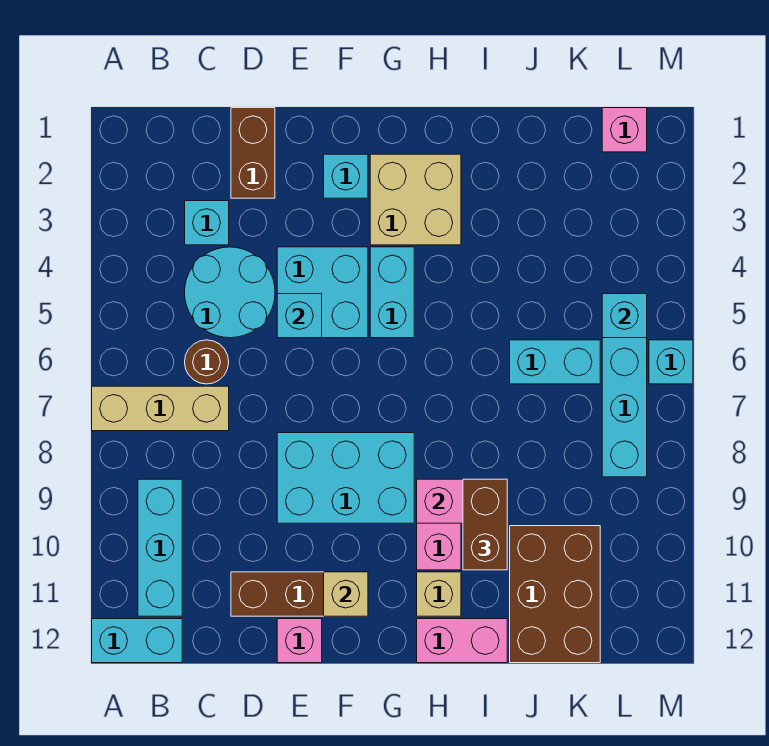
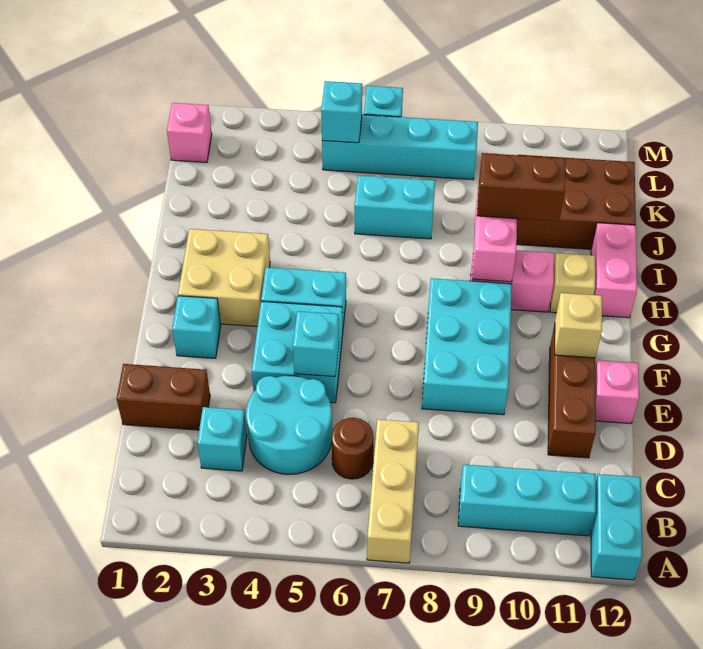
cyan brick J6:K6 level 1 -> cyan brick J6:J7 level 1

